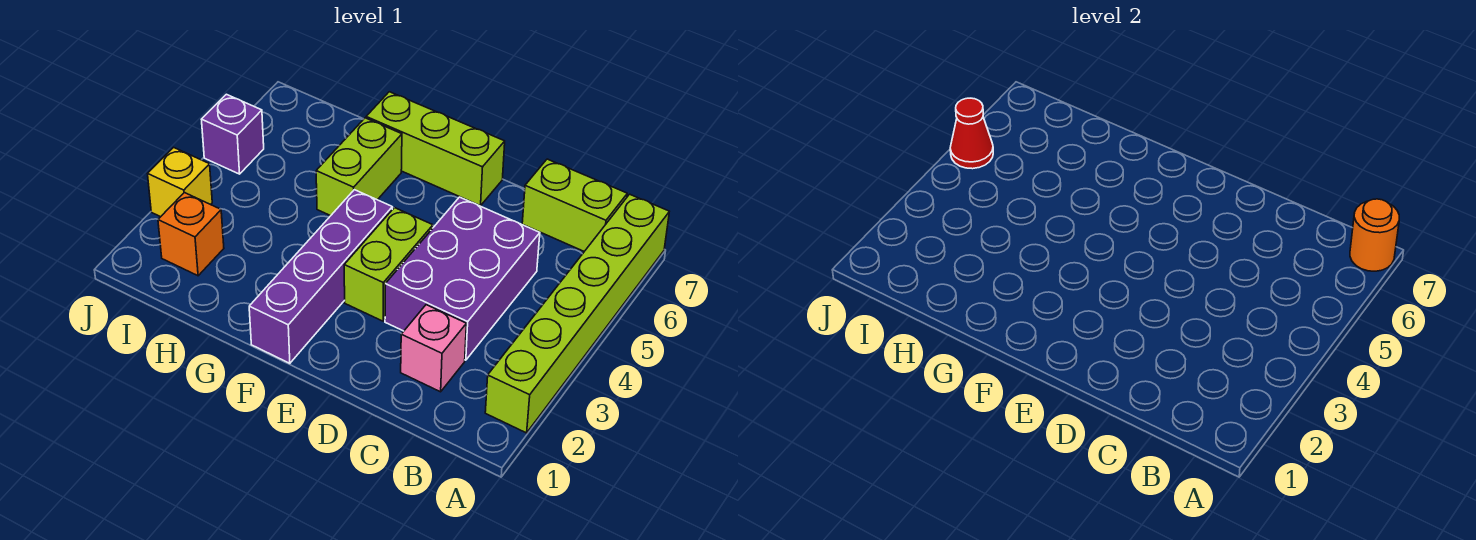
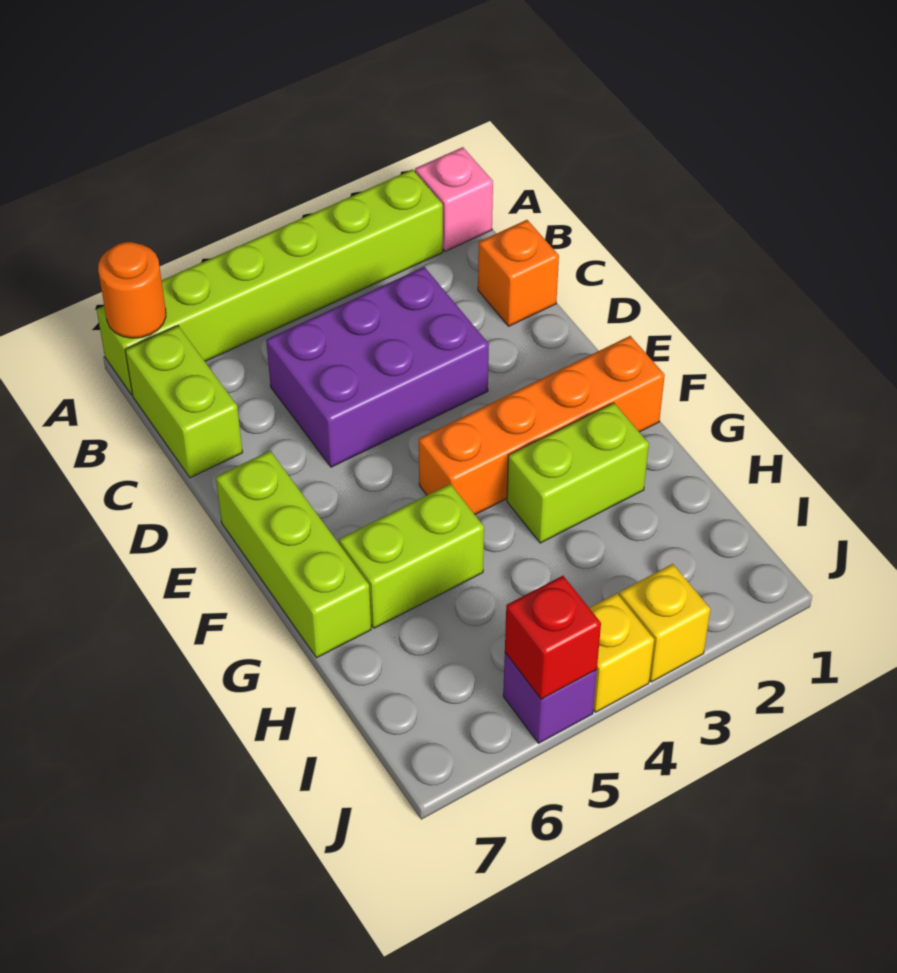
pink brick C2 level 1 -> pink brick A1 level 1
lime brick E3:E4 level 1 -> lime brick G2:G3 level 1
purple brick F1:F4 level 1 -> orange brick F1:F4 level 1
orange brick I2 level 1 -> orange brick C1 level 1
none -> yellow brick J4 level 1
red cone J5 level 2 -> red brick J5 level 2

